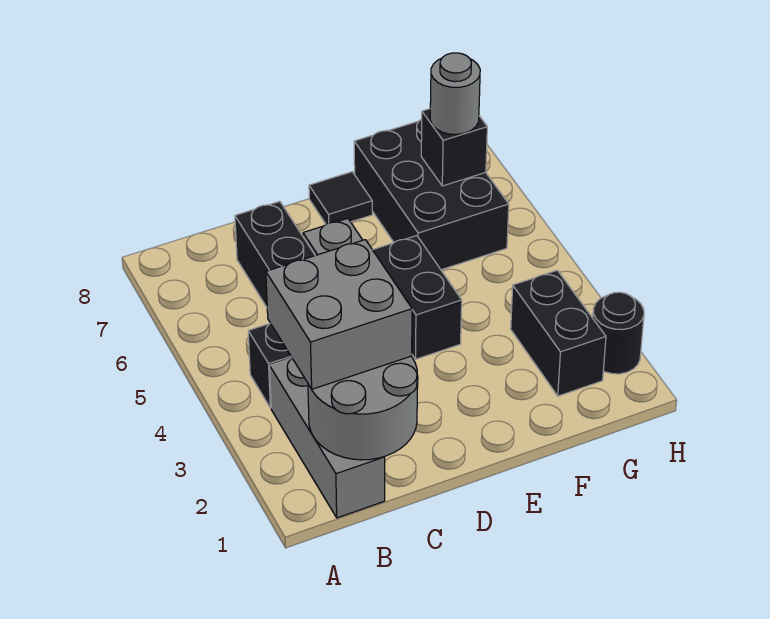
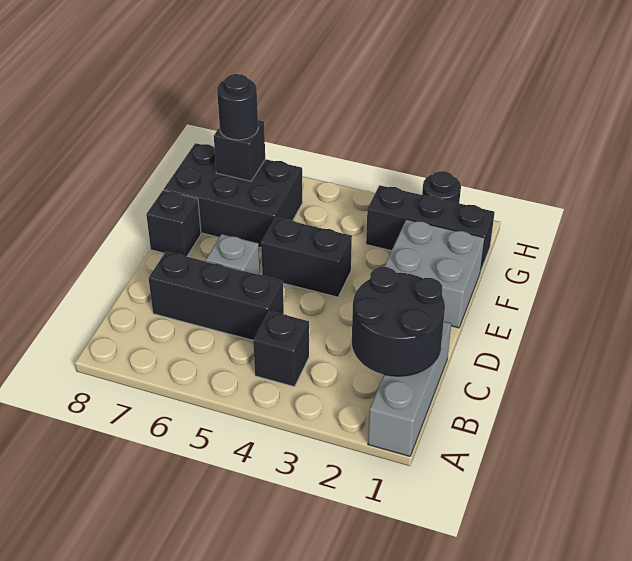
grey brick B1:B3 level 1 -> grey brick A1:C1 level 1
grey round brick B1:C2 level 2 -> black round brick B1:C2 level 2
grey brick B2:C3 level 3 -> grey brick E1:F2 level 1
black tile E8 level 1 -> black brick E8 level 1
black brick G2:G3 level 1 -> black brick G1:G3 level 1
grey round brick G7 level 3 -> black round brick G7 level 3

